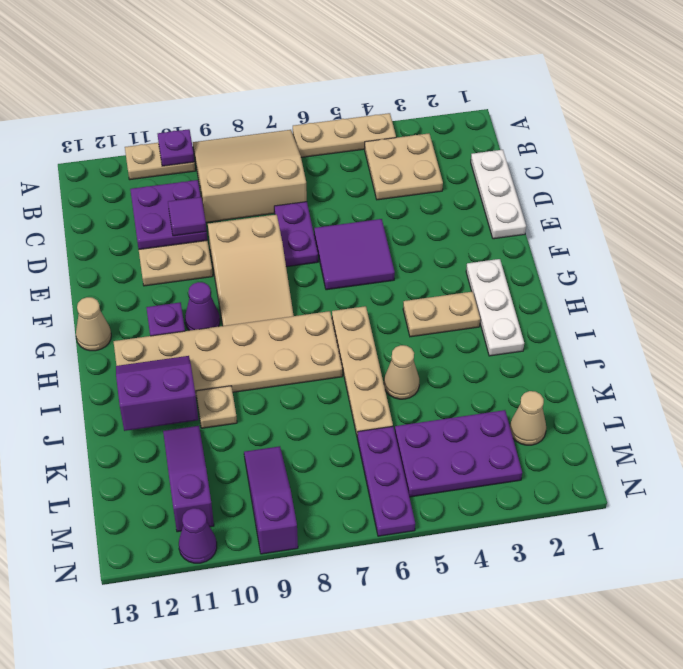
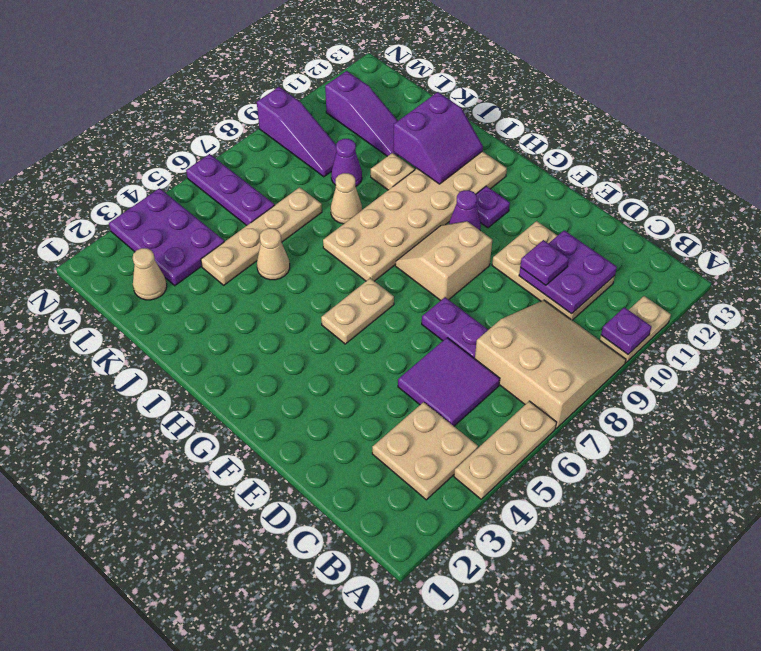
tan slope A7:C9 level 1 top C -> tan slope A7:C9 level 1 top 7
white plate C1:E1 level 1 -> none
purple tile D10 level 3 -> purple plate D10 level 3
purple tile E5:F6 level 1 -> purple tile C5:D6 level 1
tan slope E8:G9 level 1 top E -> tan slope F8:G9 level 1 top F
white plate G2:I2 level 1 -> none
tan cone G13 level 1 -> tan cone J8 level 1
tan plate H3:H4 level 1 -> tan plate G5:G6 level 1
tan plate H6:K6 level 1 -> tan plate K4:K7 level 1
purple plate L3:M5 level 1 -> purple plate L3:N4 level 1
purple cone N11 level 1 -> purple cone K9 level 1

